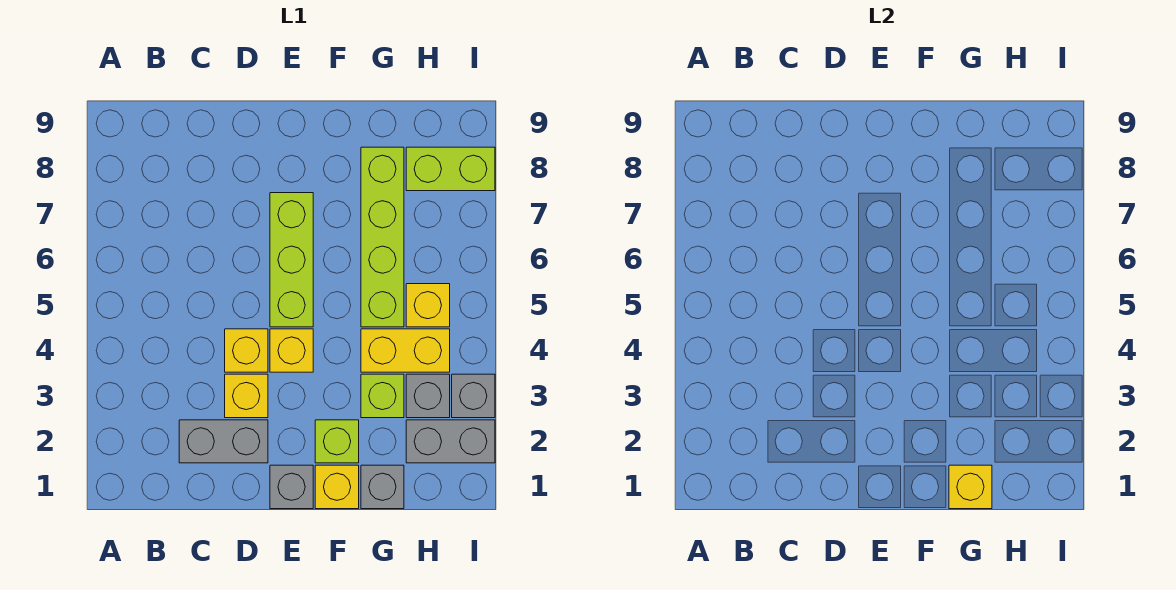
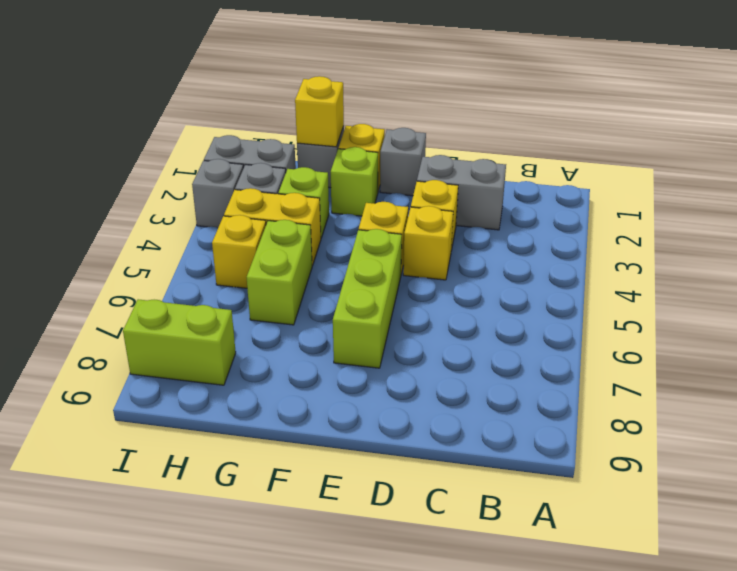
lime brick G5:G8 level 1 -> lime brick G5:G6 level 1

